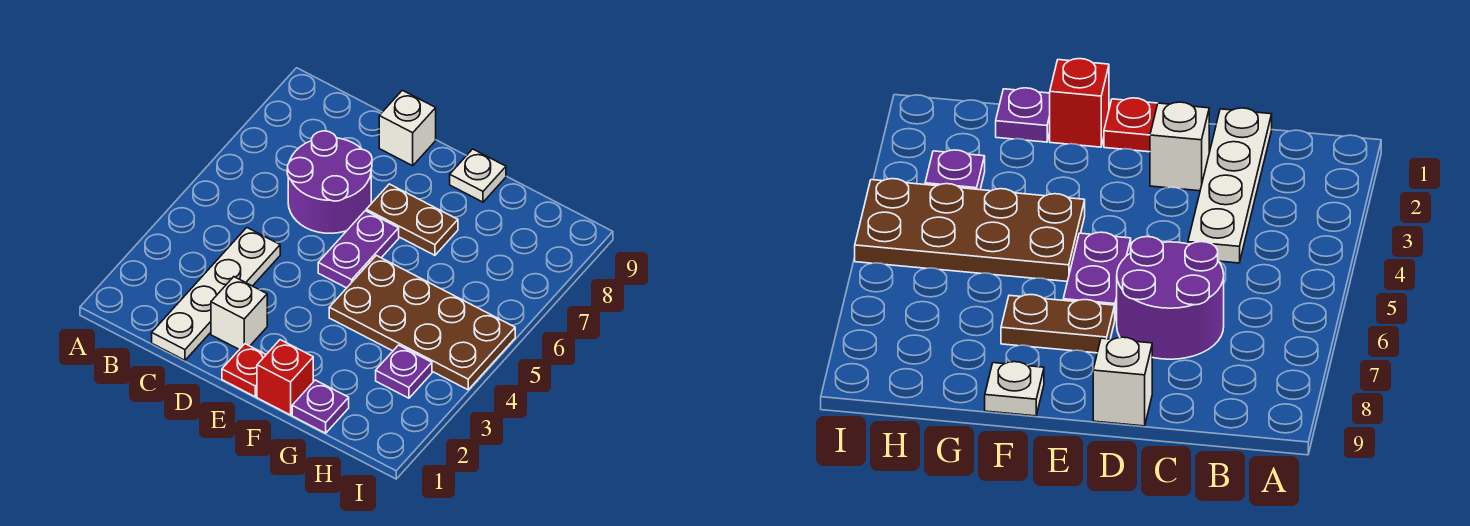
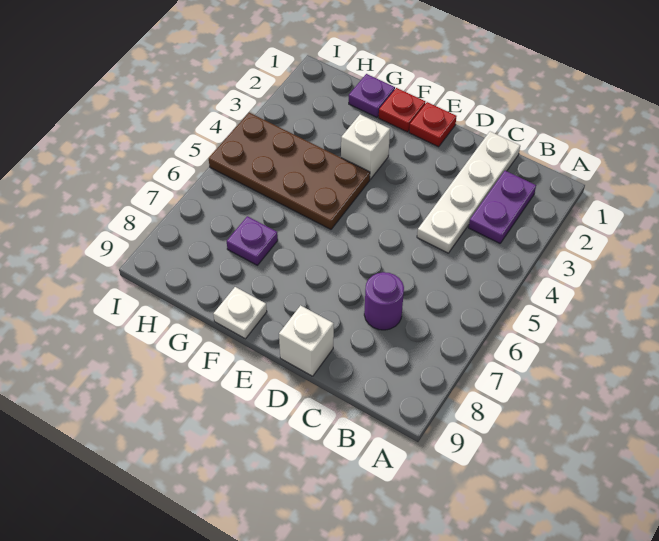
purple round brick C6:D7 level 1 -> purple round brick C7 level 1
white brick D2 level 1 -> white brick F3 level 1
purple plate E5:E6 level 1 -> purple plate B2:B3 level 1
brown plate E7:F7 level 1 -> none
red brick F1 level 1 -> red plate F1 level 1
purple plate H3 level 1 -> purple plate G7 level 1

